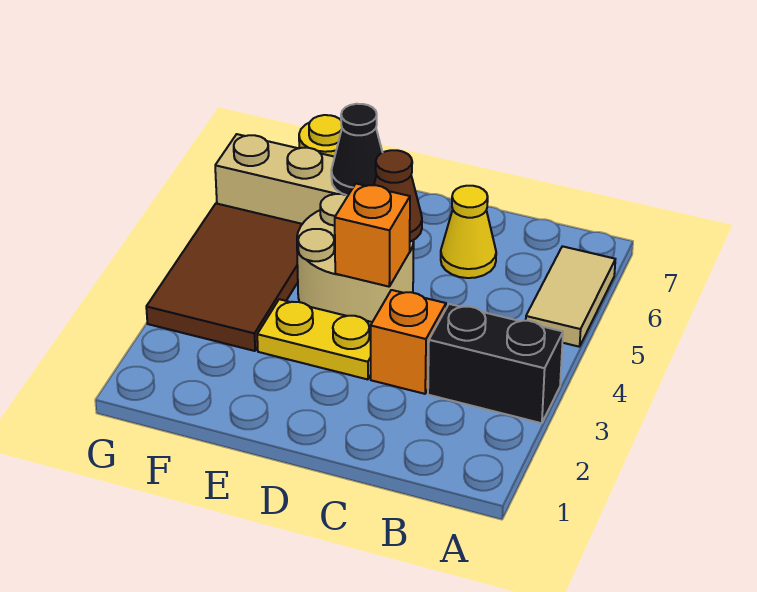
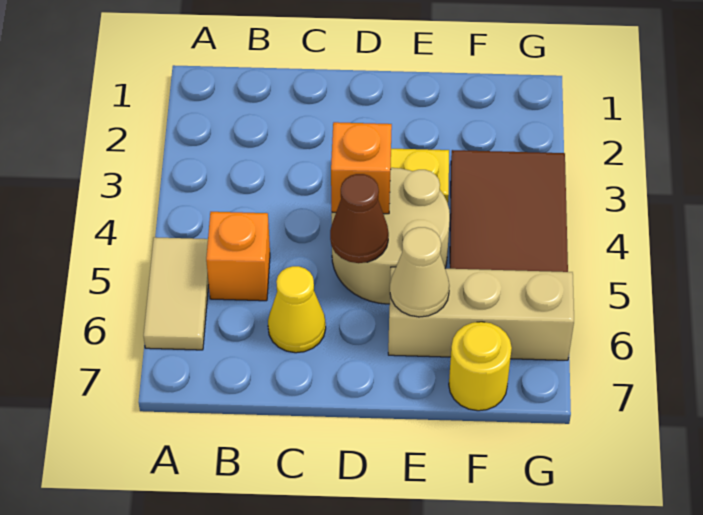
black brick A3:B3 level 1 -> none
orange brick C3 level 1 -> orange brick B5 level 1
black cone E6 level 2 -> tan cone E6 level 2

